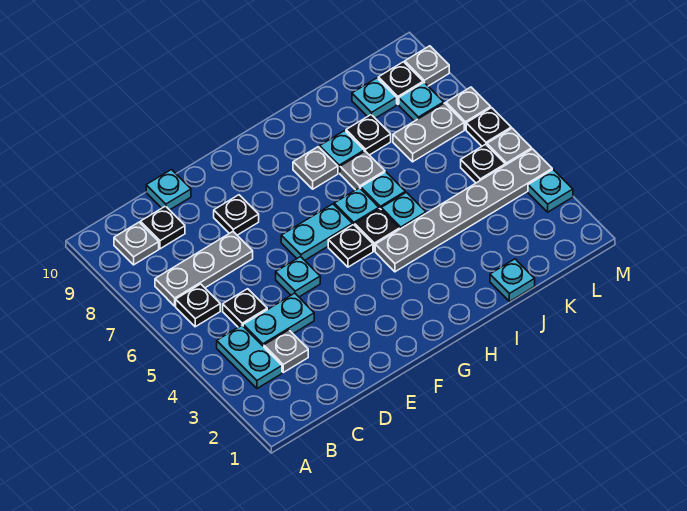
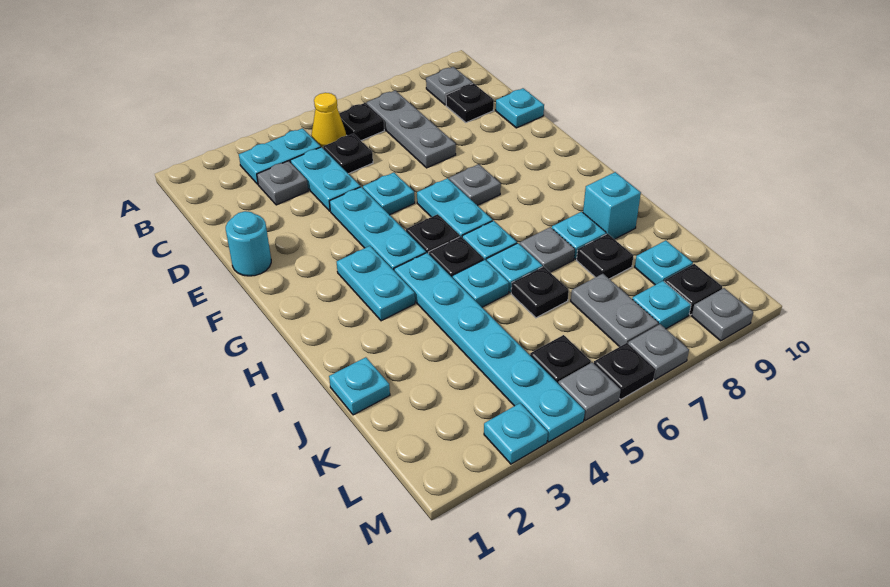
none -> yellow cone B5 level 1
none -> cyan round brick E1 level 1
none -> cyan plate E4:G4 level 1
black plate E8 level 1 -> black plate J6 level 1
none -> cyan plate G3:H3 level 1
grey plate H4:M4 level 1 -> cyan plate H4:M4 level 1
grey plate H8 level 1 -> grey plate F7 level 1
none -> cyan brick I9 level 1

